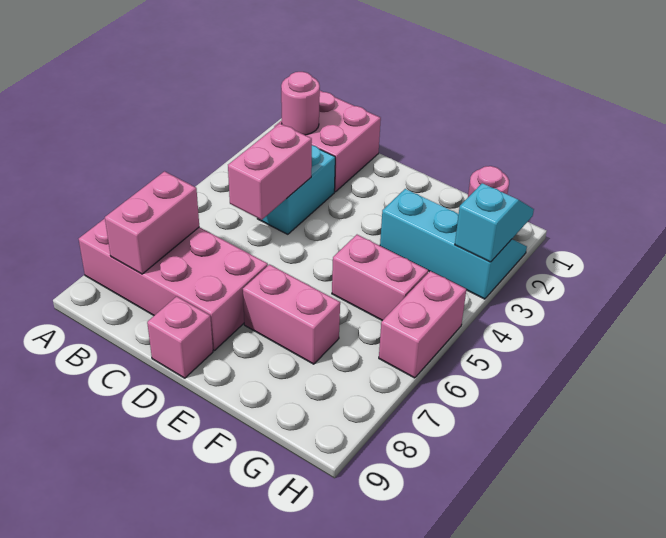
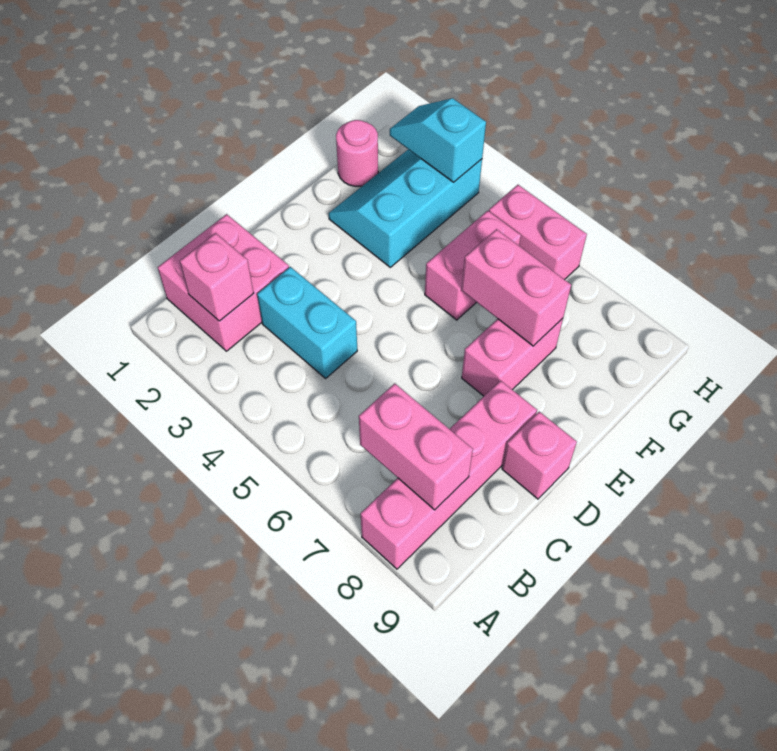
pink brick A7:D8 level 1 -> pink brick A8:D8 level 1
pink round brick B2 level 2 -> pink brick B2 level 2
pink brick C4:C5 level 2 -> pink brick F6:F7 level 2

